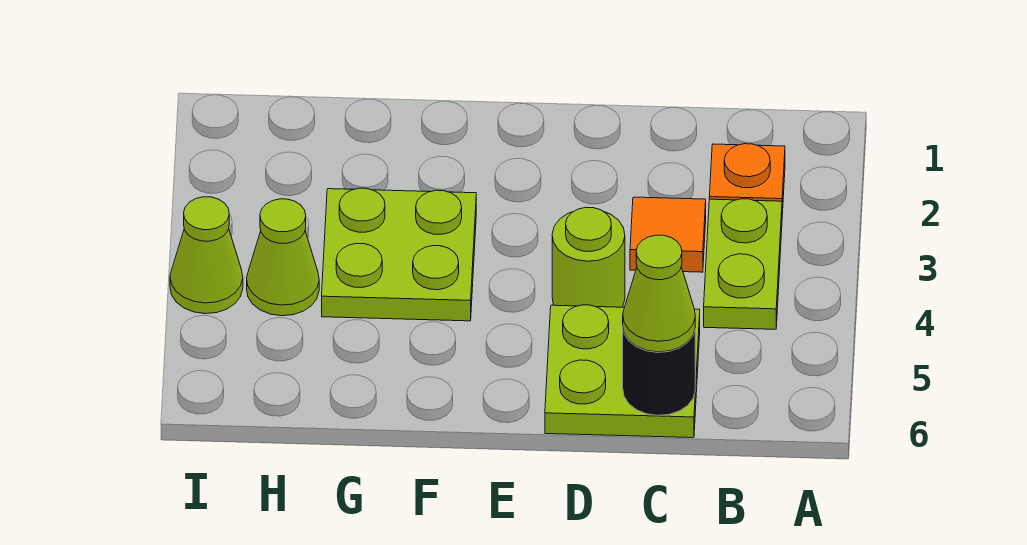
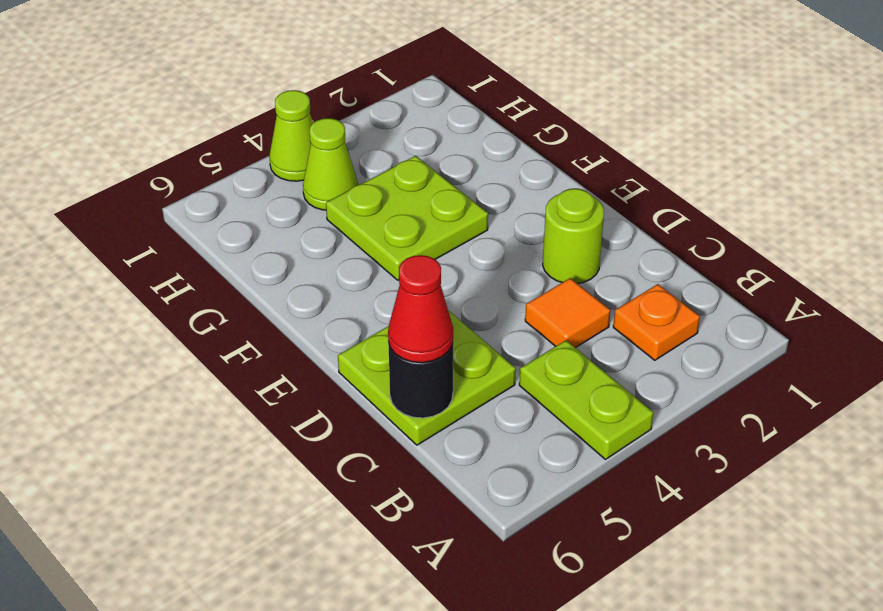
lime plate B3:B4 level 1 -> lime plate A4:B4 level 1
lime cone C6 level 3 -> red cone C6 level 3
lime round brick D4 level 1 -> lime round brick D2 level 1

